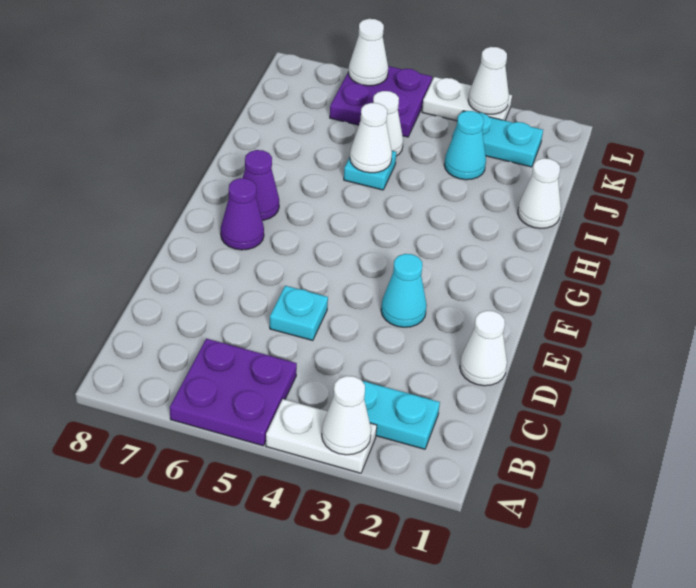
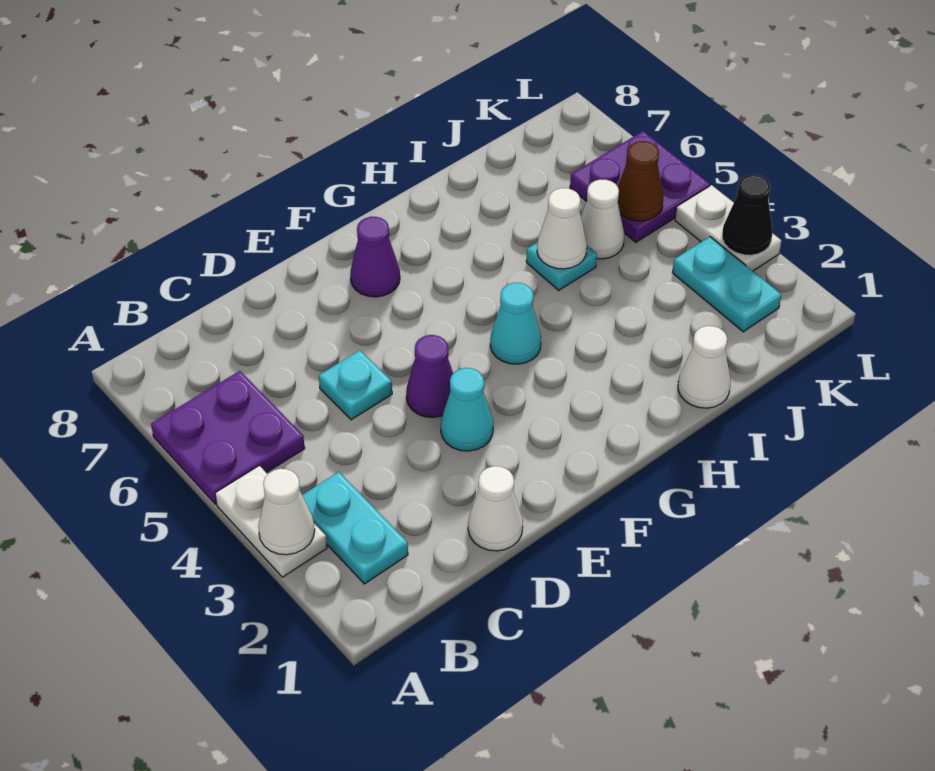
purple cone G7 level 1 -> purple cone E4 level 1
cyan cone J3 level 1 -> cyan cone G4 level 1
none -> brown cone K5 level 2
white cone L3 level 2 -> black cone L3 level 2
white cone L6 level 2 -> none

